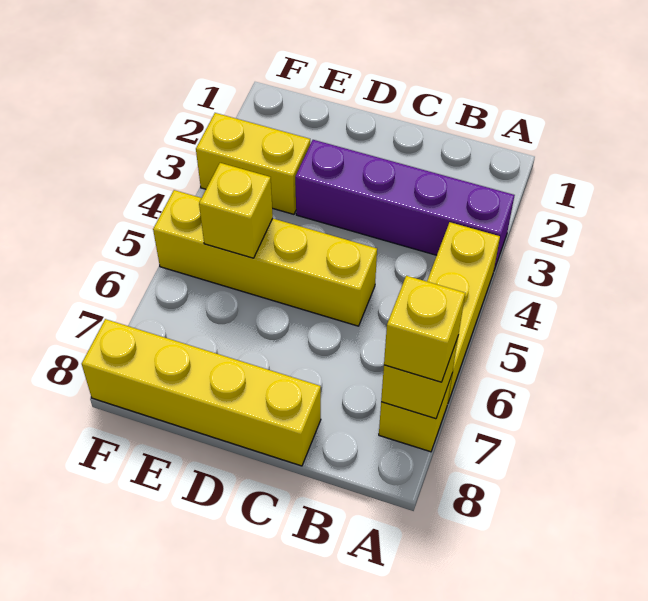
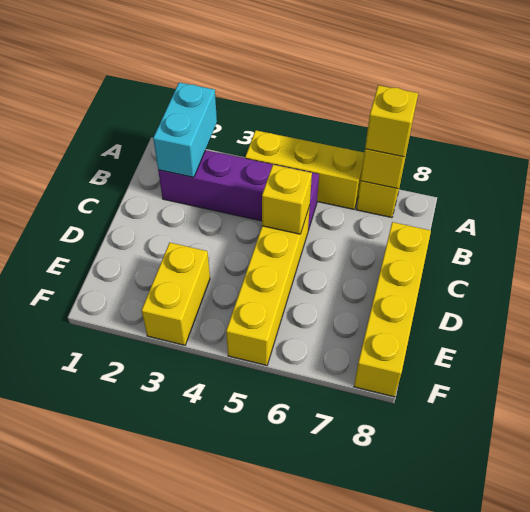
none -> cyan brick A2:B2 level 2
purple brick A3:D3 level 1 -> purple brick B2:B5 level 1
yellow brick E5 level 2 -> yellow brick C5 level 2

